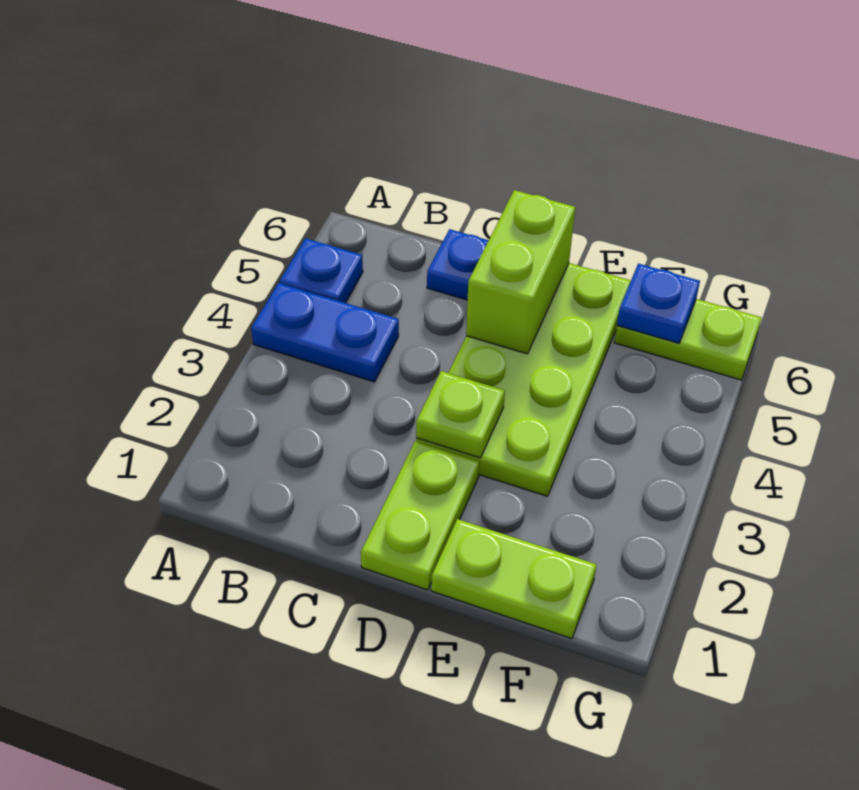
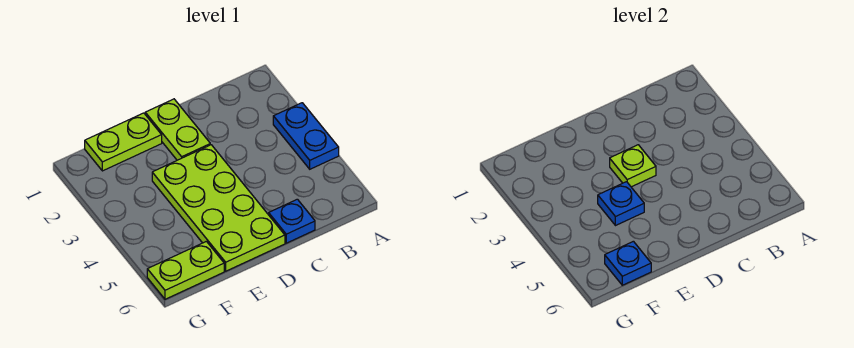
blue plate A4:B4 level 1 -> blue plate A3:A4 level 1
blue plate A5 level 1 -> blue plate E4 level 2
lime brick D5:D6 level 2 -> none

